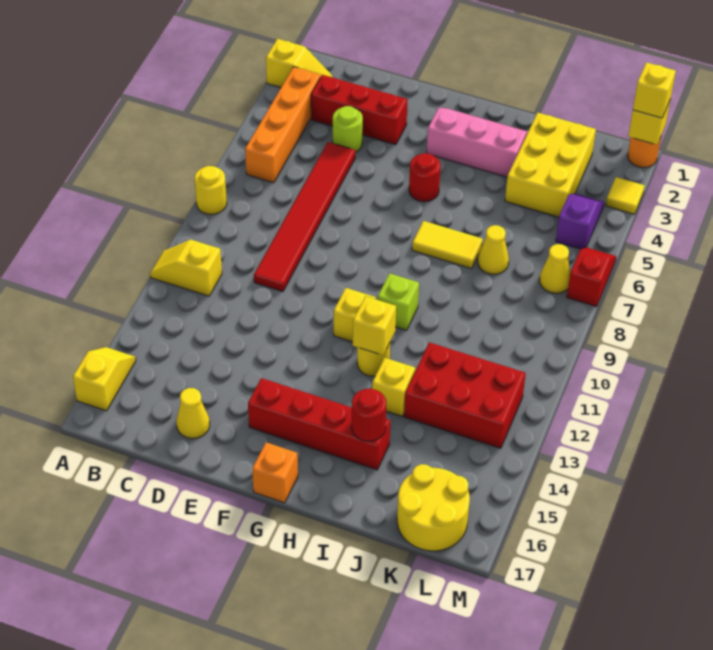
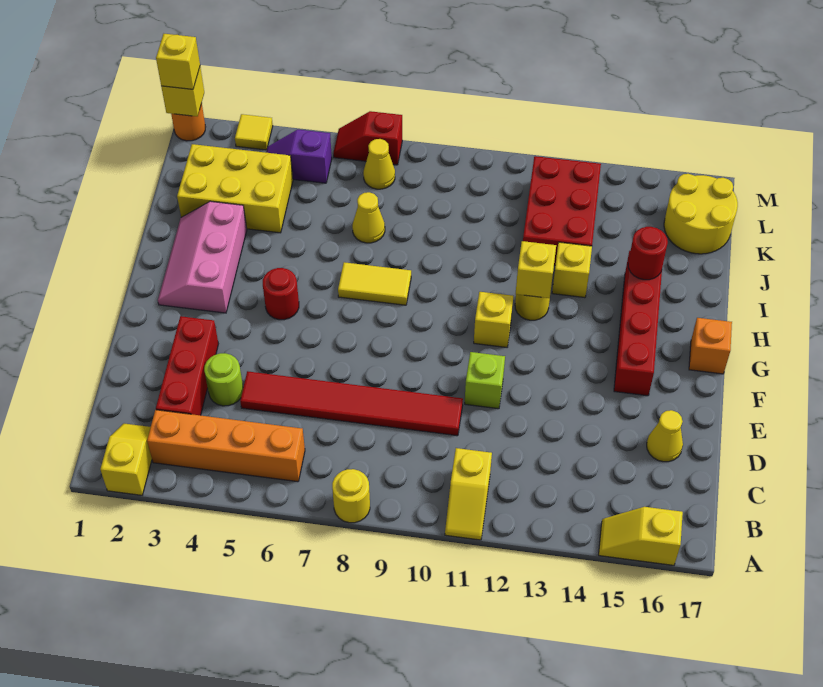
yellow tile H7:I7 level 1 -> yellow tile H7:H8 level 1
lime brick H10 level 1 -> lime brick E11 level 1

